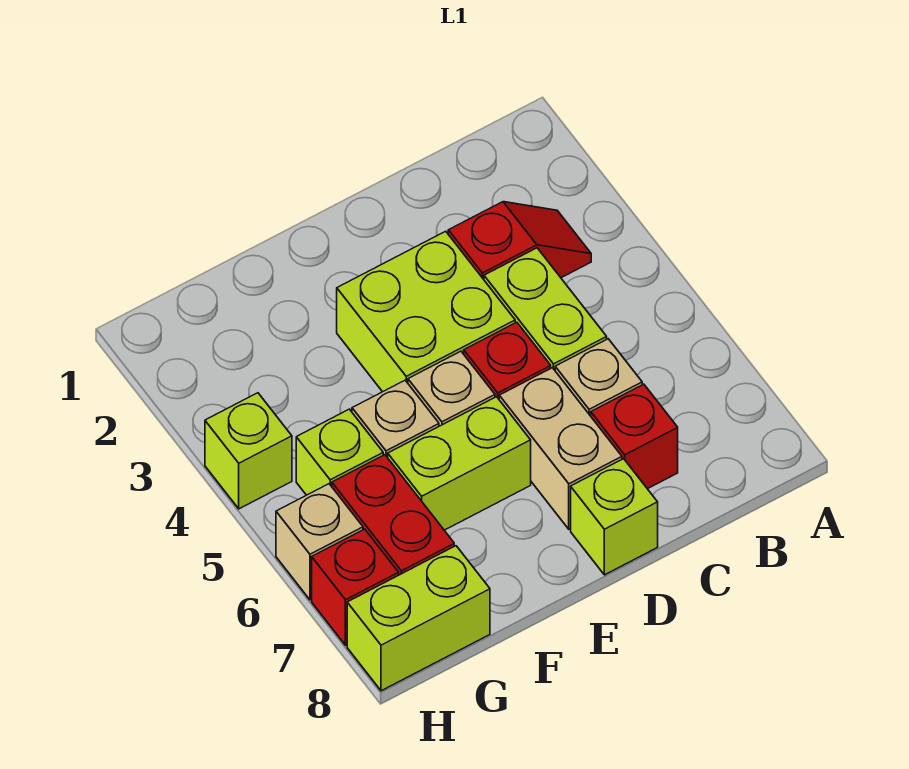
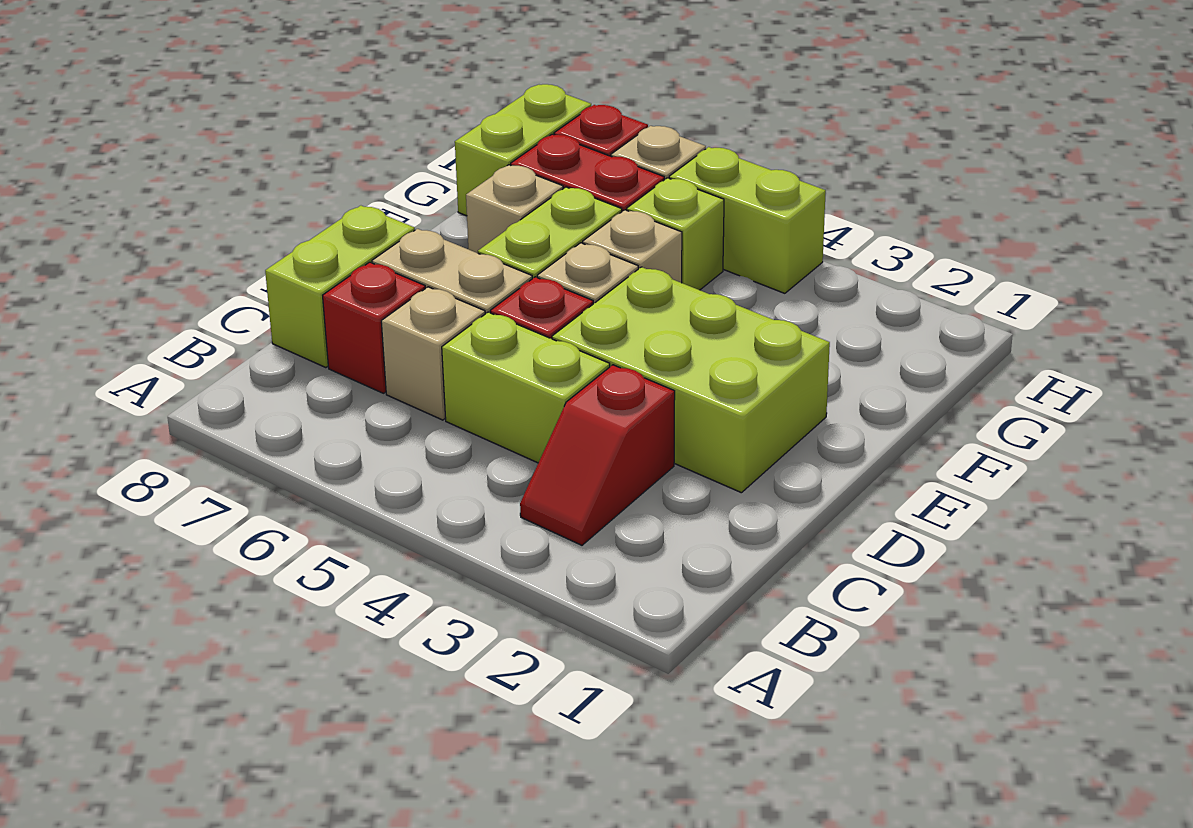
lime brick D3:E4 level 1 -> lime brick D2:E4 level 1
lime brick D8 level 1 -> lime brick C8:D8 level 1
none -> tan brick F7 level 1
lime brick H4 level 1 -> lime brick H4:H5 level 1

